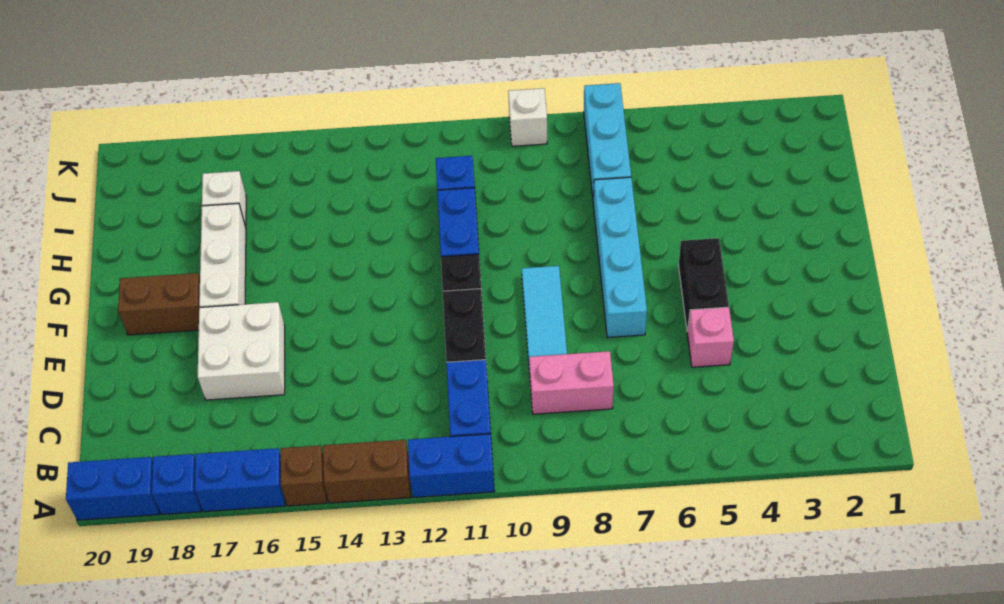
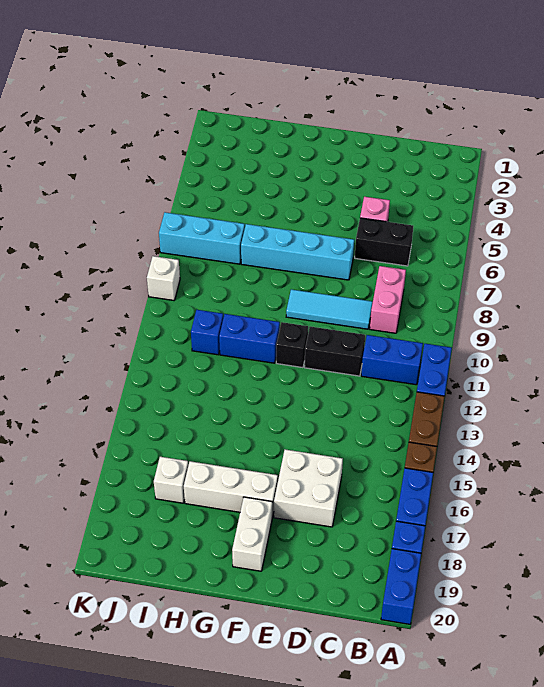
black brick E5:F5 level 1 -> black brick C6:D6 level 1
brown brick F18:F19 level 1 -> white brick F18:F19 level 1

